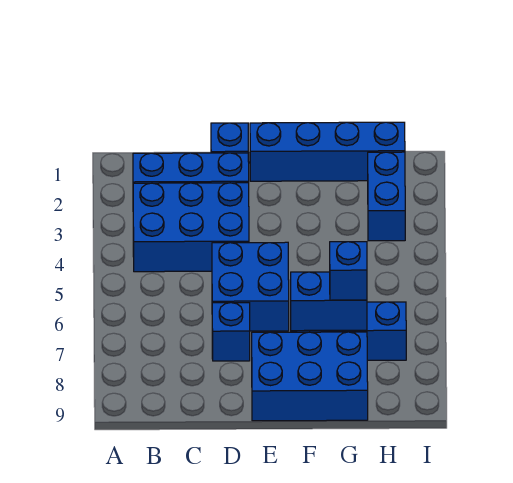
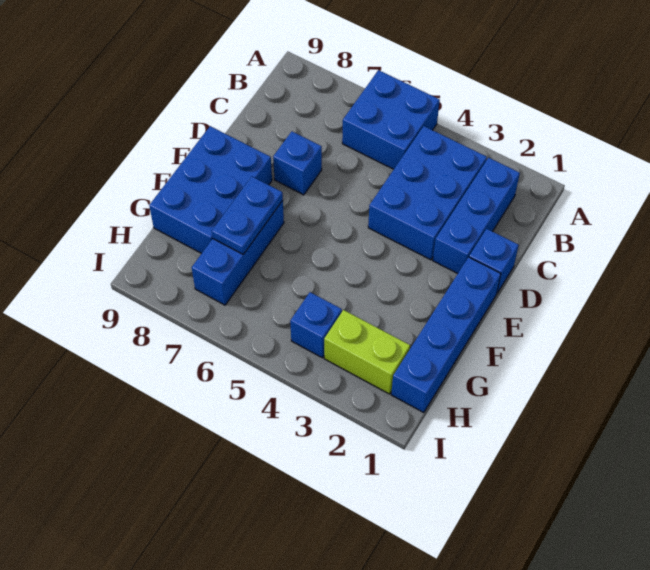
blue brick D5:E6 level 1 -> blue brick A5:B6 level 1
blue brick F7:G7 level 2 -> blue plate F7:G7 level 2
blue brick G7 level 3 -> blue brick H4 level 1
blue brick H2:H3 level 1 -> lime brick H2:H3 level 1

